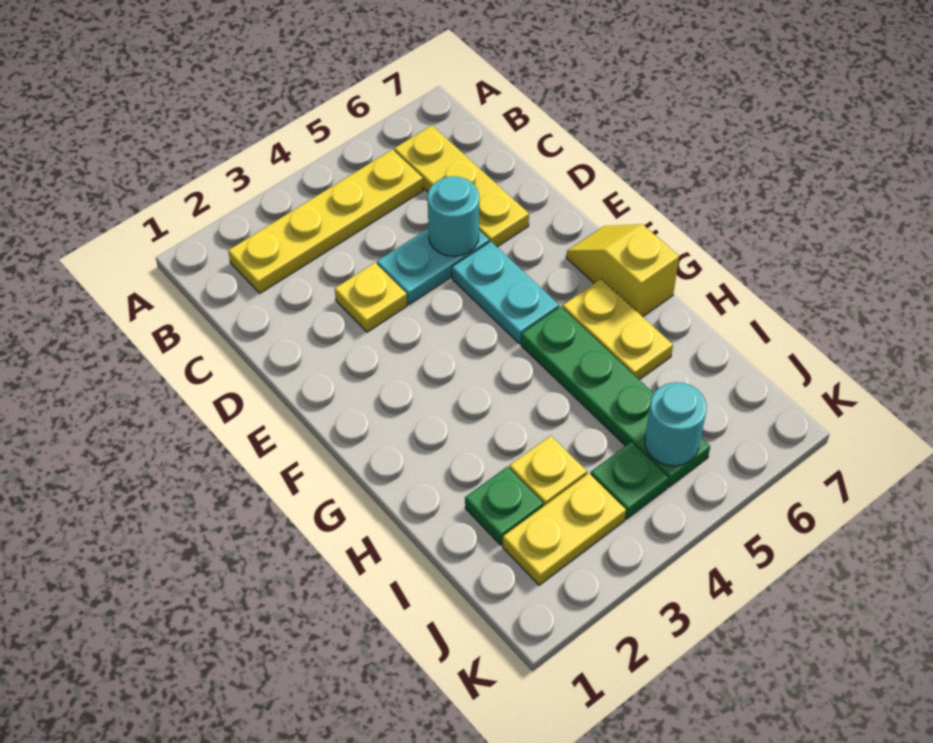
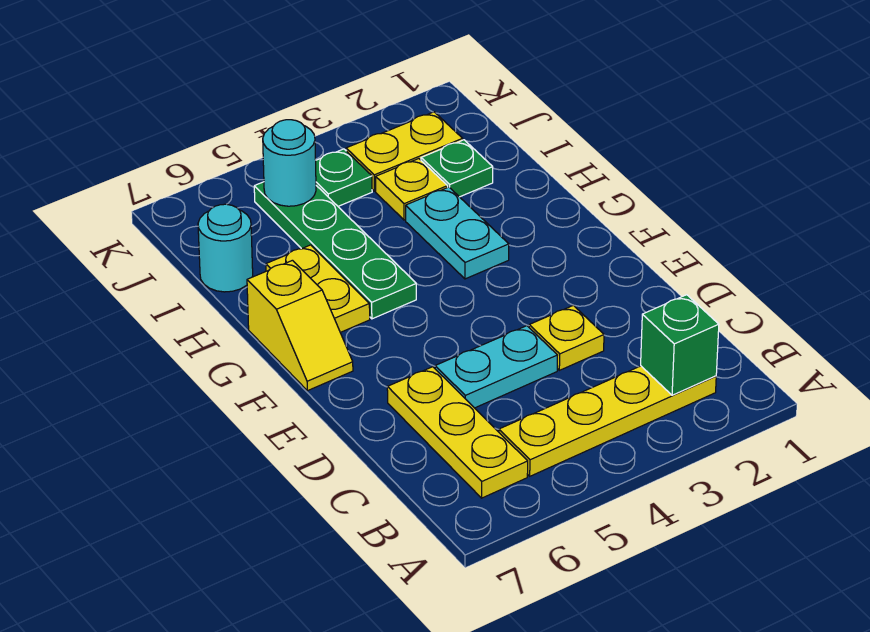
none -> green brick B2 level 2
cyan round brick D5 level 2 -> cyan round brick I7 level 1
cyan plate E5:F5 level 1 -> cyan plate G3:H3 level 1

